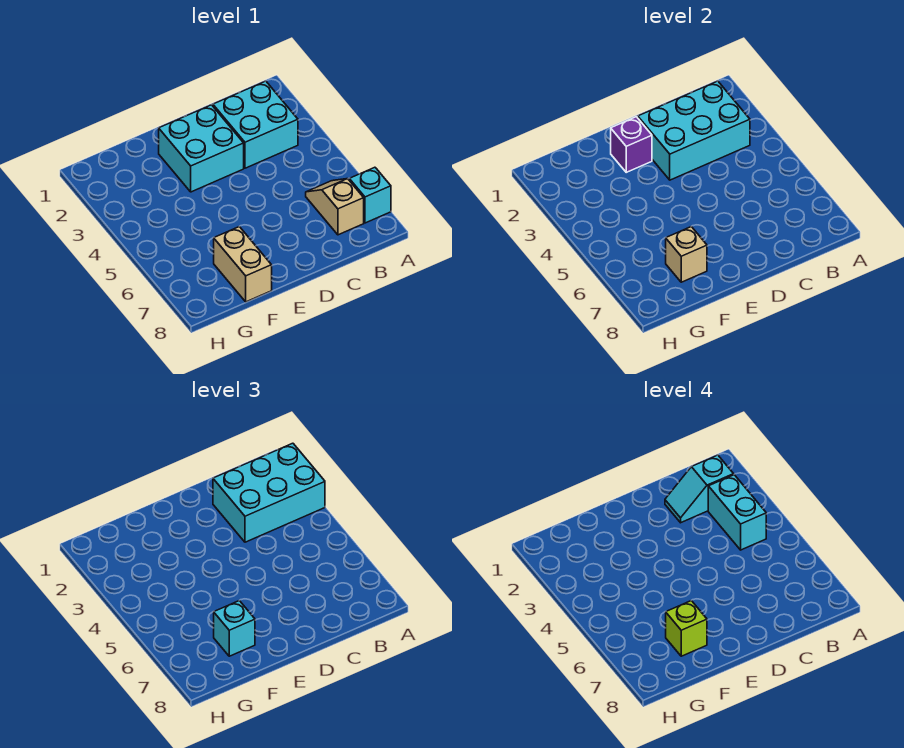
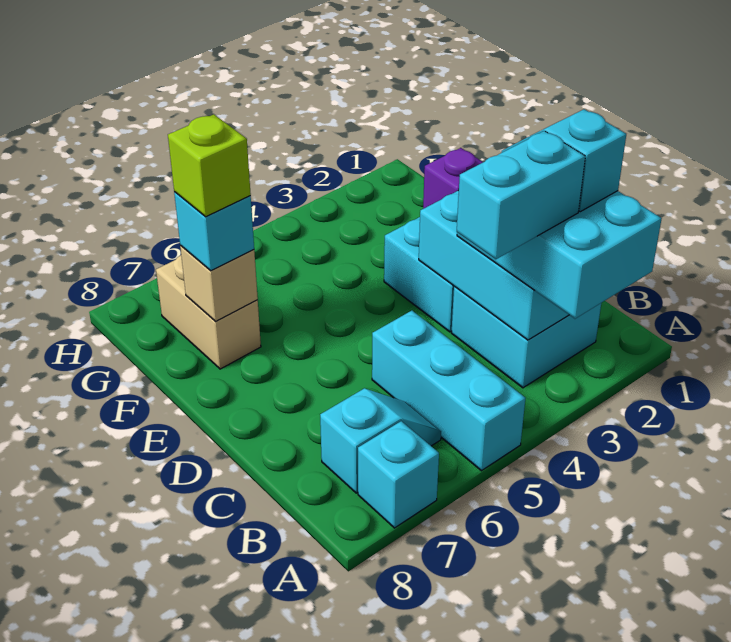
none -> cyan brick A5:C5 level 1
tan slope B6:B7 level 1 top 7 -> cyan slope B6:B7 level 1 top 7
tan brick F7:F8 level 1 -> tan brick F7:G7 level 1

